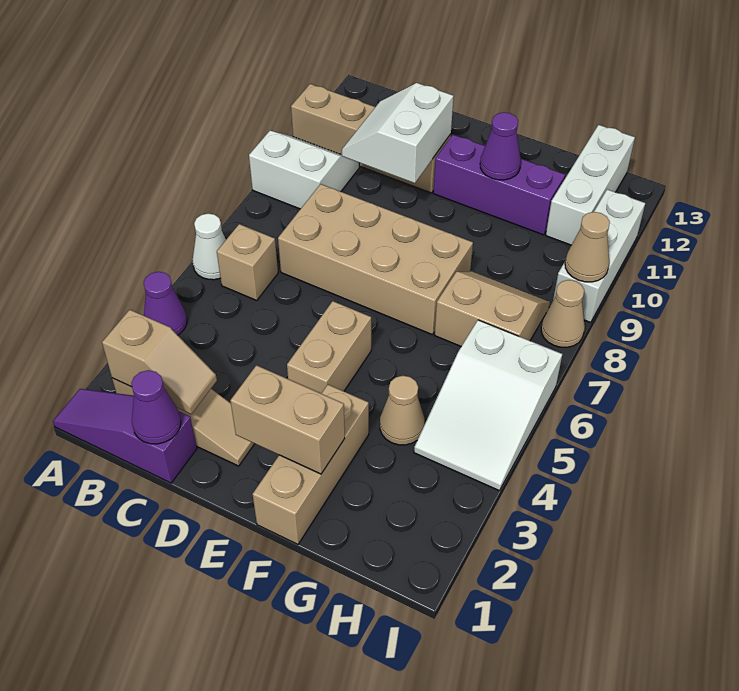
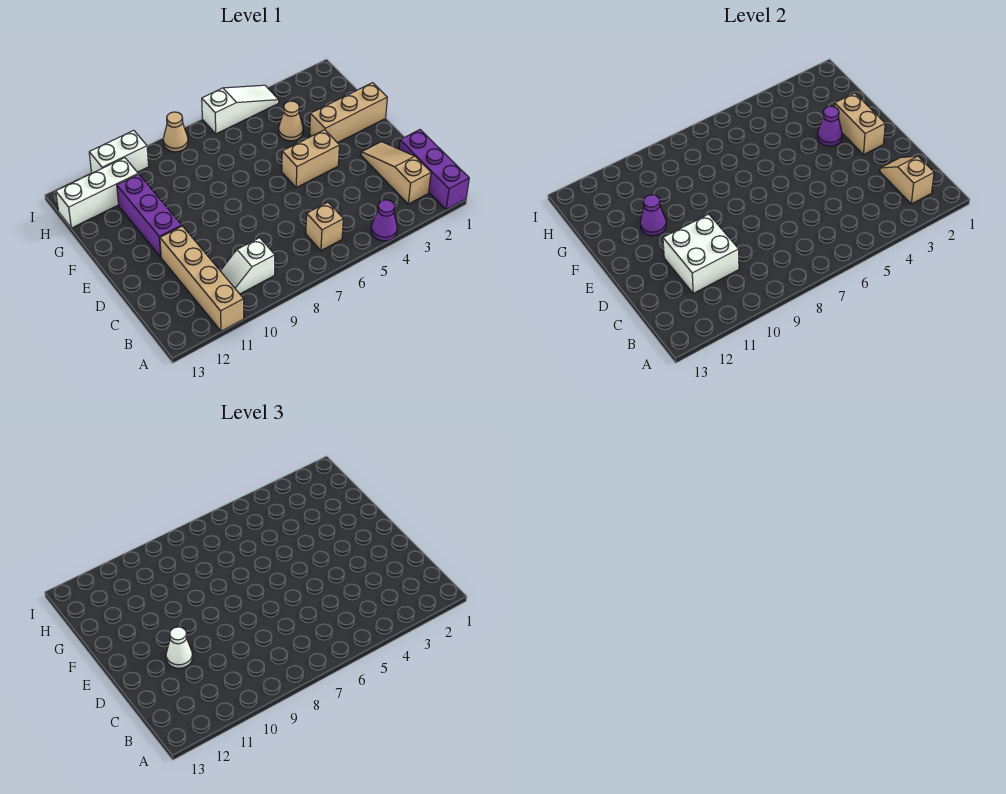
purple slope A1:C1 level 1 top C -> purple brick A1:C1 level 1
white cone A6 level 1 -> white cone D11 level 3
white slope A9:B10 level 1 top 9 -> white slope B9:B10 level 1 top 9
purple cone C1 level 2 -> purple cone F3 level 2
tan brick C7:F8 level 1 -> none
white slope C10:D11 level 2 top D -> white brick C10:D11 level 2
tan slope G7:H8 level 1 top 7 -> none
white slope H4:I6 level 1 top 6 -> white slope I4:I6 level 1 top 6
white brick I9:I11 level 1 -> white brick I10:I11 level 1
tan cone I9 level 2 -> none

